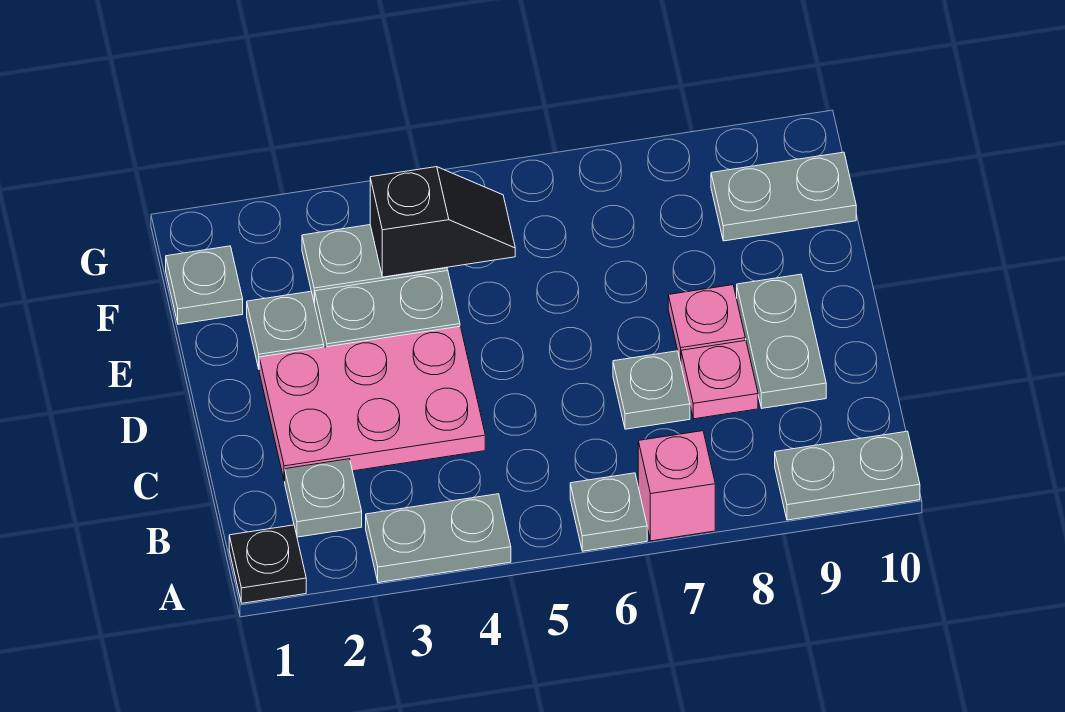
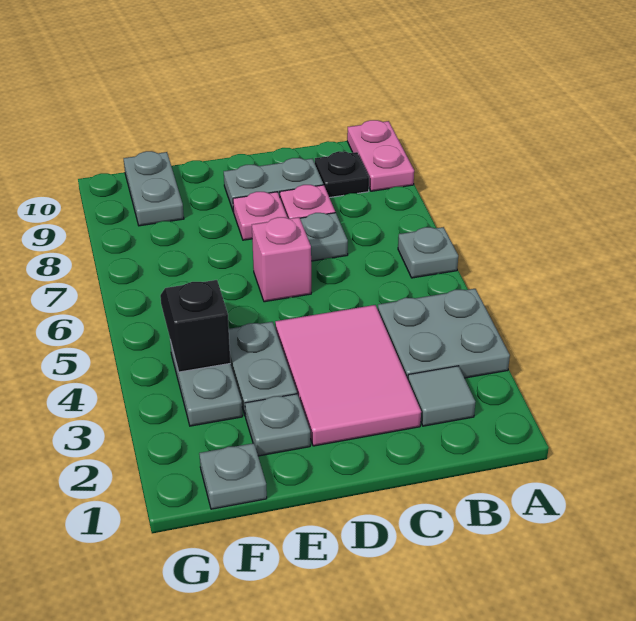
black plate A1 level 1 -> black plate B9 level 1
grey plate A3:A4 level 1 -> grey plate A3:B4 level 1
pink brick A7 level 1 -> pink brick D6 level 1
grey plate A9:A10 level 1 -> pink plate A9:A10 level 1
grey plate B2 level 1 -> grey tile B2 level 1
pink plate C2:D4 level 1 -> pink tile C2:D4 level 1

